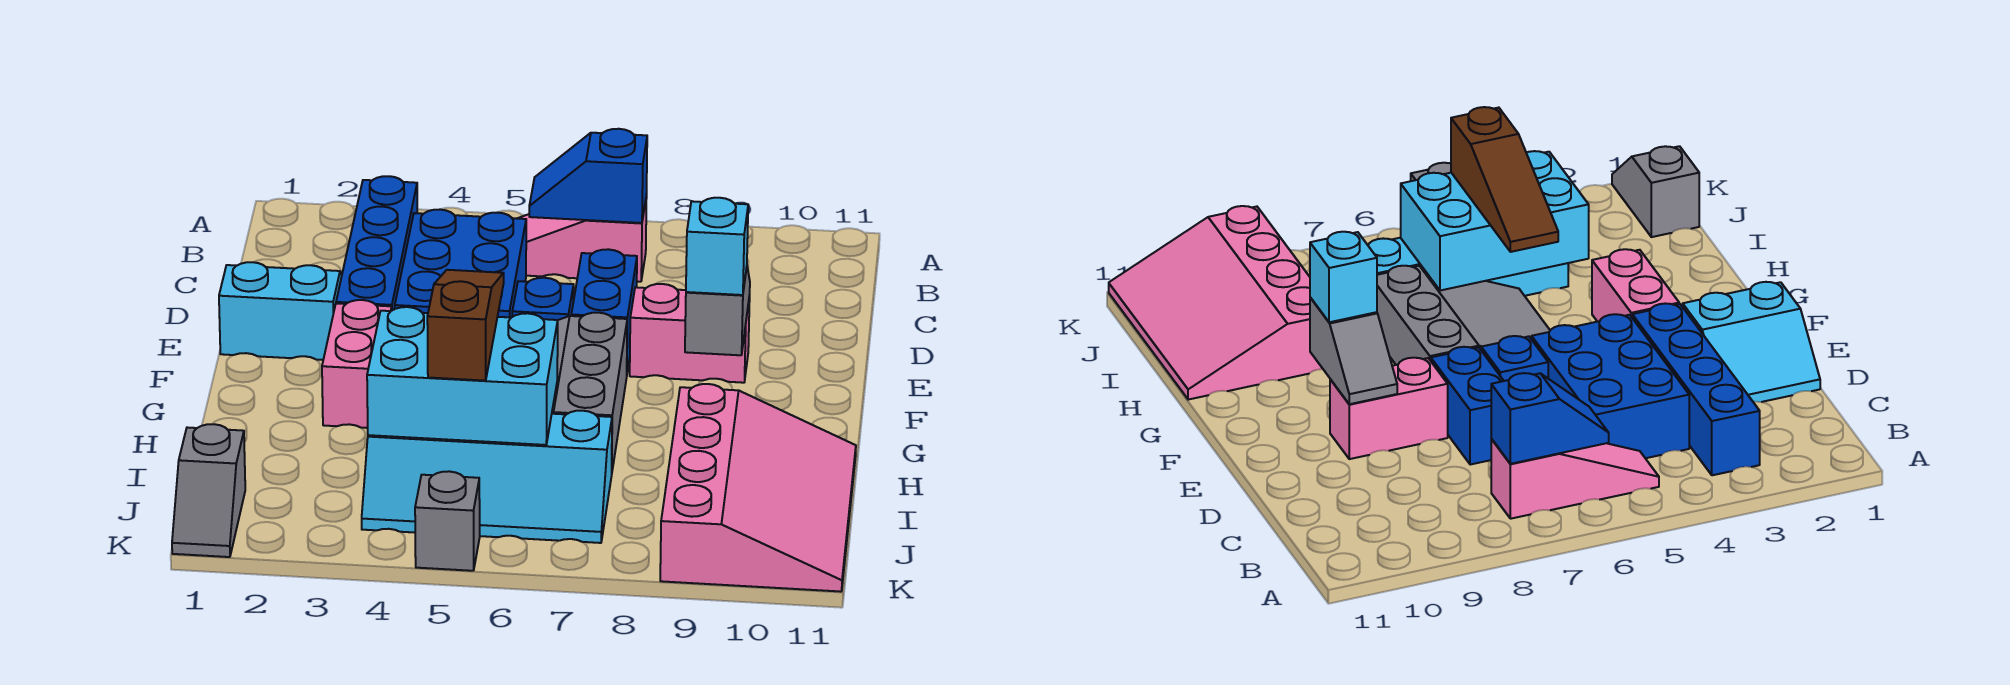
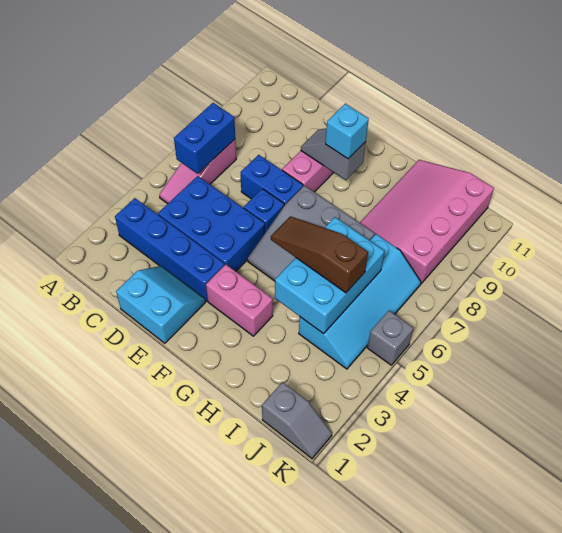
blue slope B6:B7 level 2 top 7 -> blue brick B6:B7 level 2
cyan slope D1:E2 level 1 top E -> cyan slope D1:E2 level 1 top 1
pink slope H9:K11 level 1 top 9 -> pink slope H8:J11 level 1 top J

